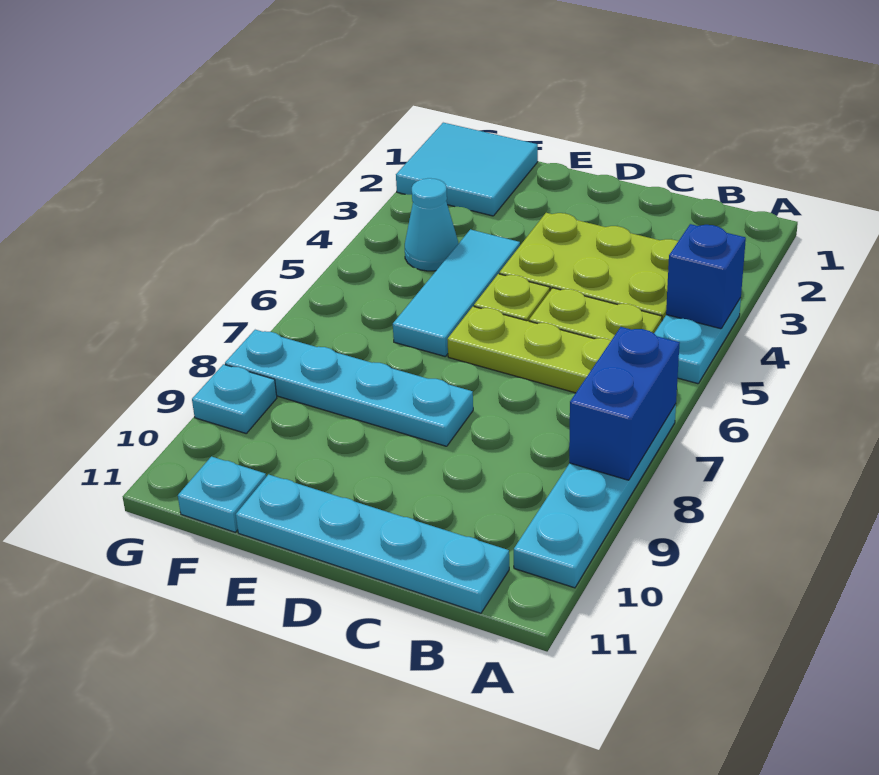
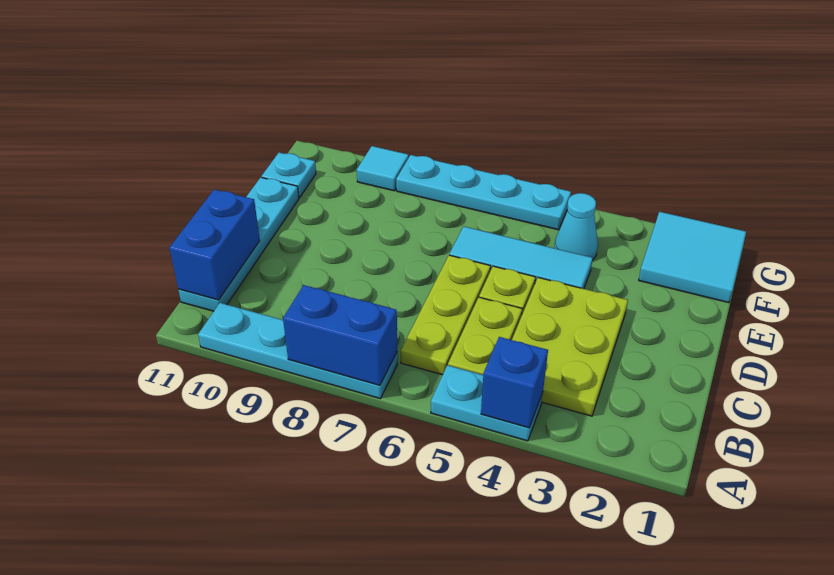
none -> blue brick B11:C11 level 2
cyan plate D8:G8 level 1 -> cyan plate G5:G8 level 1
cyan plate G9 level 1 -> cyan tile G9 level 1

